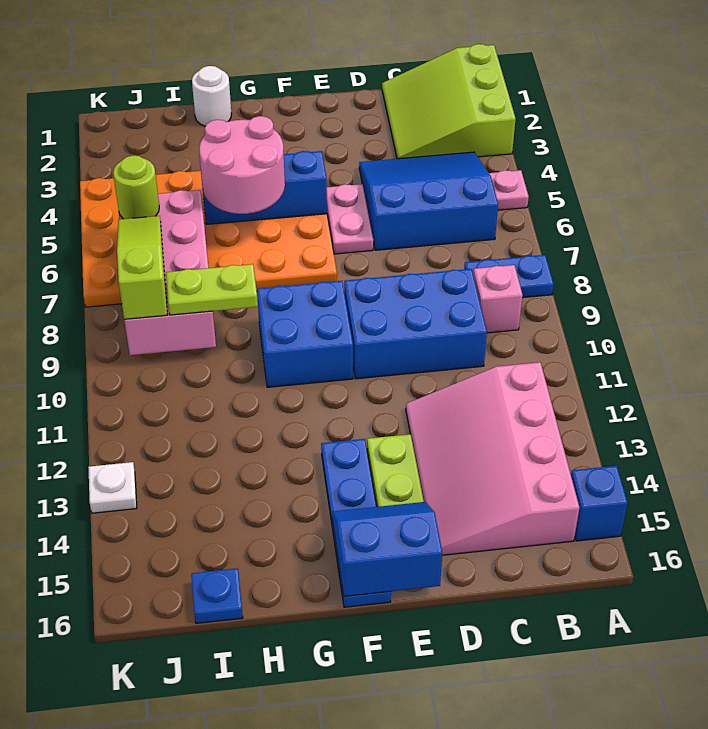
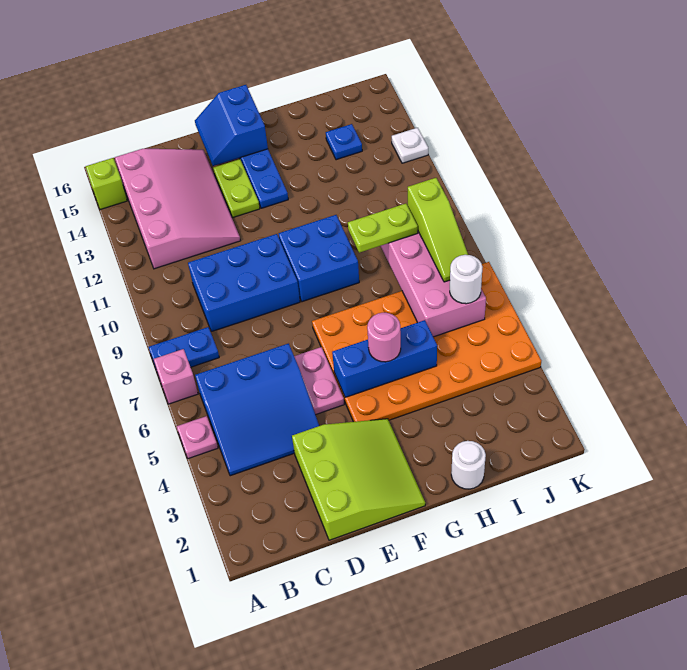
lime slope A1:C3 level 1 top A -> lime slope D1:F3 level 1 top D
blue brick A15 level 1 -> lime brick A15 level 1
pink brick B9 level 1 -> pink brick A7 level 1
blue slope E15:F16 level 2 top 16 -> blue slope E15:F16 level 2 top F
pink round brick G5:H6 level 3 -> pink round brick G5 level 3
blue plate I16 level 1 -> blue plate I14 level 1
lime round brick J6 level 3 -> white round brick J6 level 3

